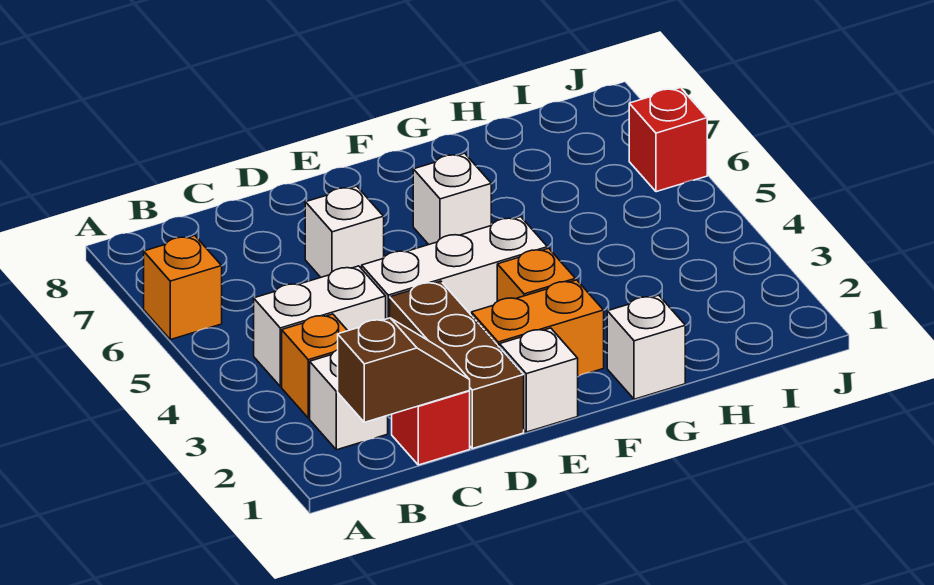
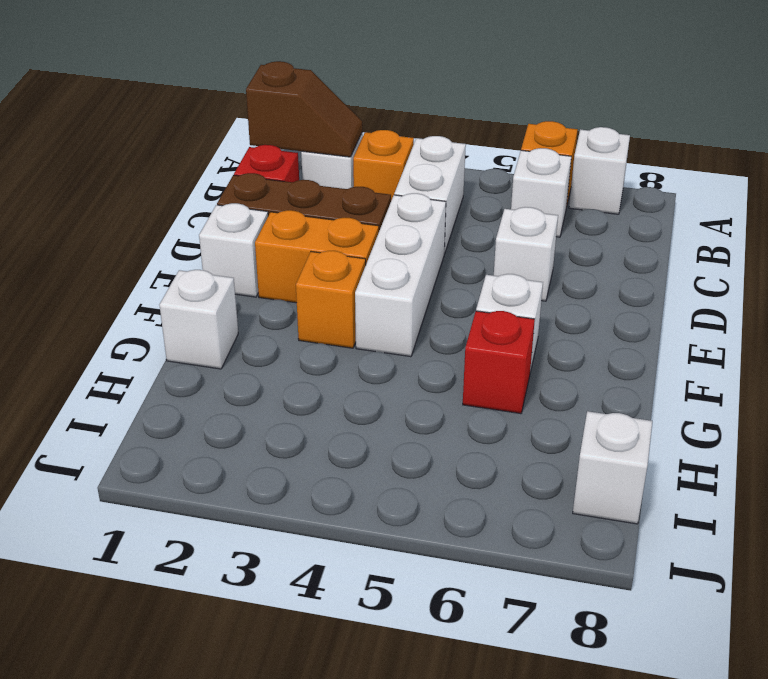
none -> white brick A7 level 1
brown slope B1:C1 level 2 top B -> brown slope B1:B2 level 2 top 1
none -> white brick B6 level 1
orange brick E2:F2 level 1 -> orange brick E2:E3 level 1
none -> white brick I8 level 1
red brick J6 level 1 -> red brick G6 level 1

